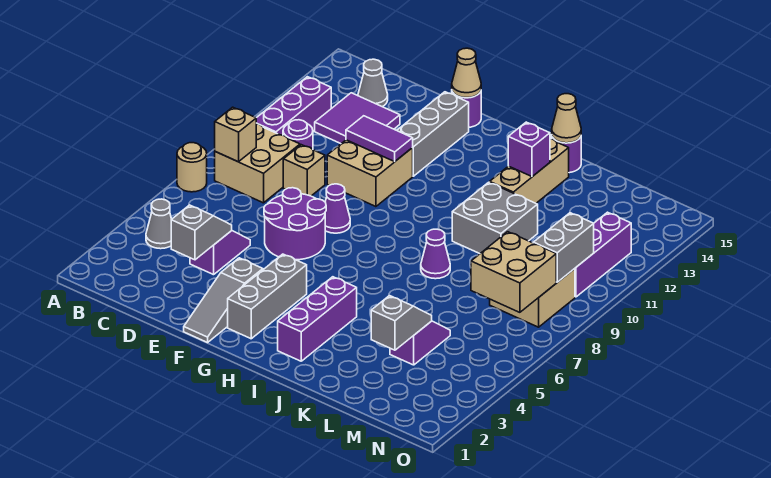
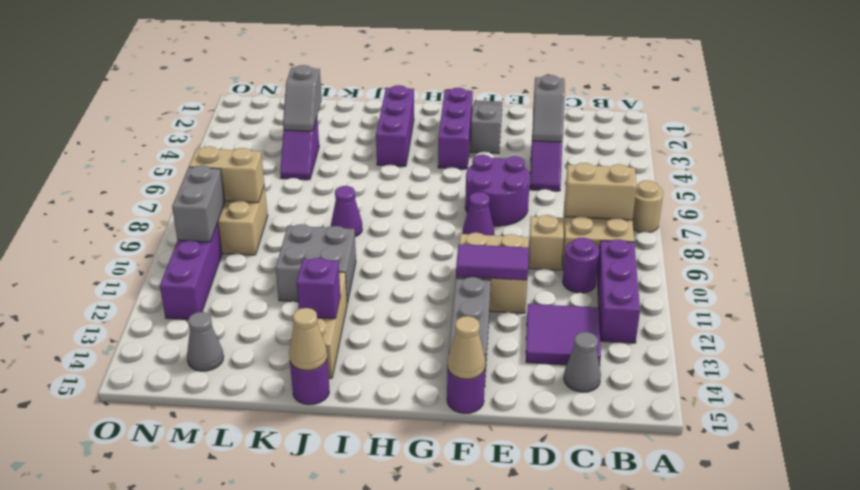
grey cone B4 level 1 -> grey cone M14 level 1
tan brick B8 level 2 -> tan brick B8:C8 level 2
grey brick G2:G4 level 1 -> purple brick G2:G4 level 1
tan brick M7:N8 level 2 -> tan brick M8:N8 level 2

